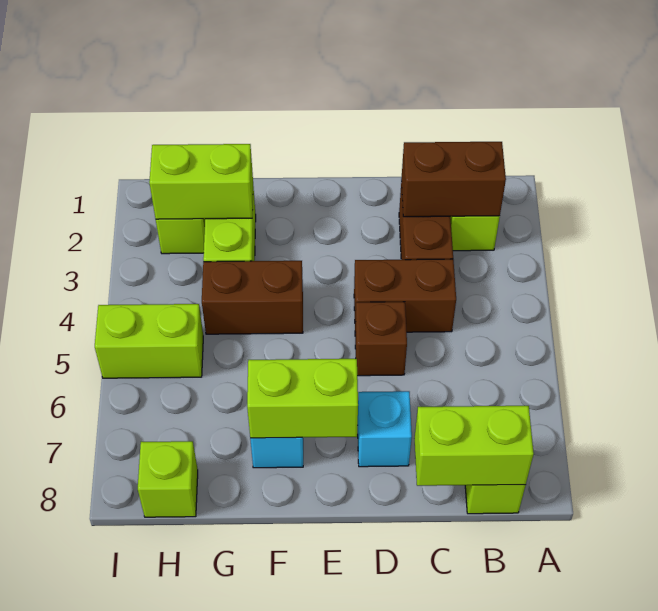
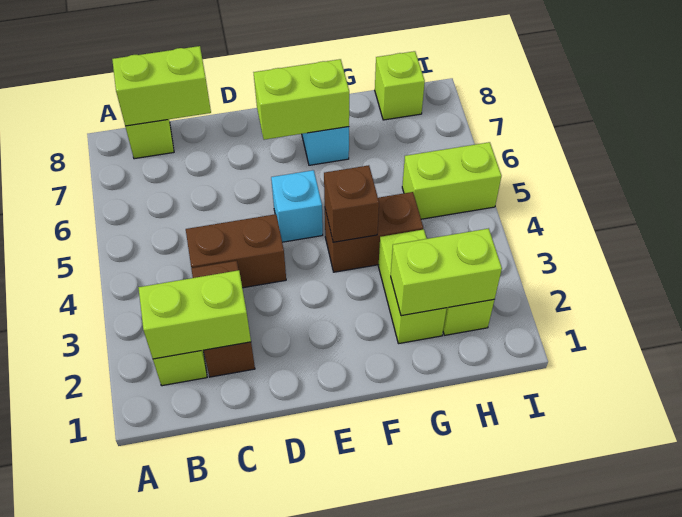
brown brick B2:C2 level 2 -> lime brick B2:C2 level 2
brown brick D5 level 1 -> brown brick F4 level 2
cyan brick D7 level 1 -> cyan brick E5 level 1

